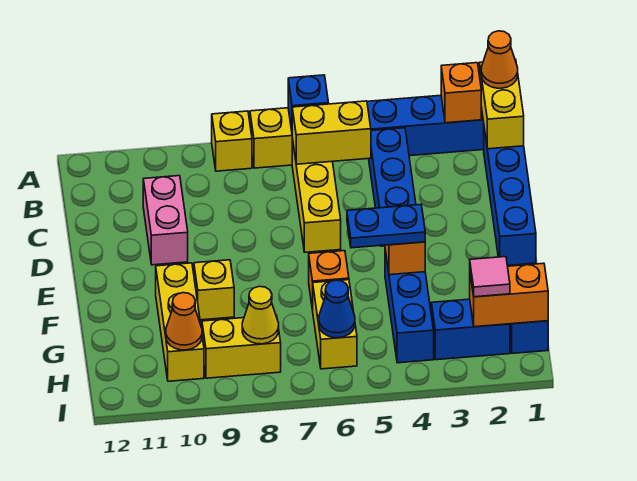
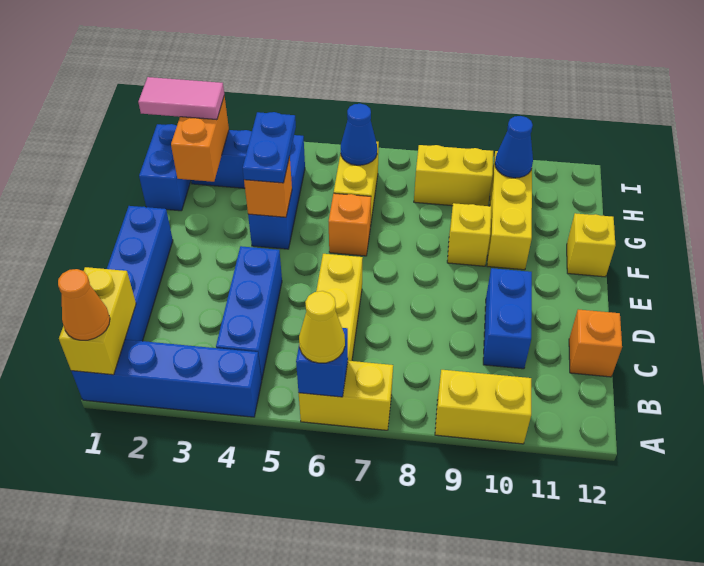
orange brick A2 level 2 -> orange brick C12 level 1
yellow brick A8 level 1 -> yellow brick F12 level 1
yellow brick B5:B6 level 2 -> yellow brick A9:A10 level 1
pink brick C10:D10 level 1 -> blue brick C10:D10 level 1
blue plate F4:F5 level 3 -> blue plate F4:G4 level 3
orange brick H1:H2 level 2 -> orange brick G2:H2 level 2
pink tile H2 level 3 -> pink tile H1:H2 level 3
yellow cone H8 level 2 -> yellow cone A6 level 3
orange cone H10 level 2 -> blue cone H10 level 2

